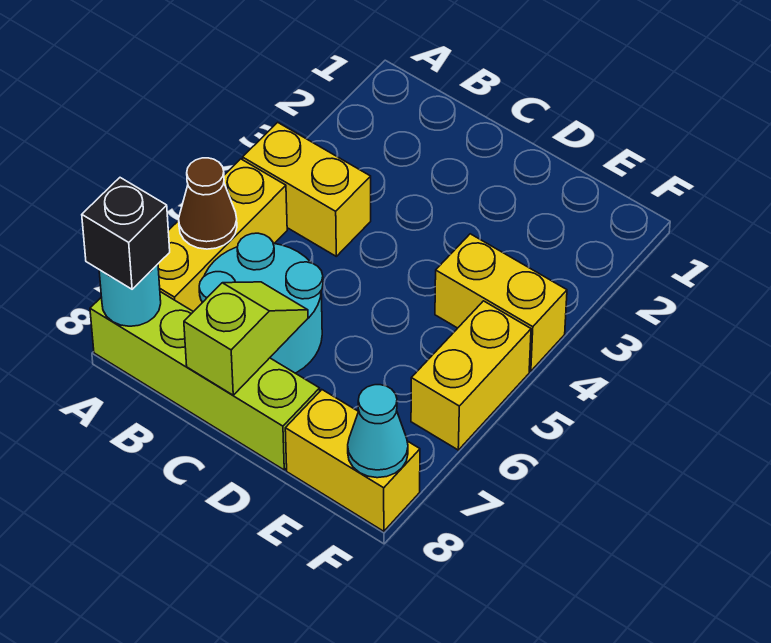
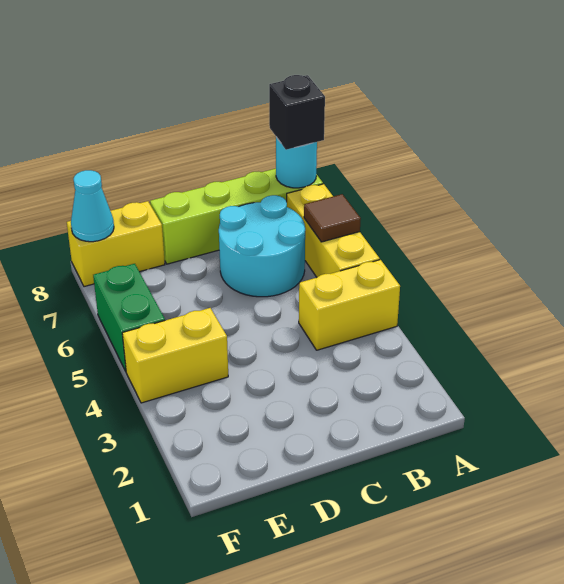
brown cone A6 level 2 -> brown tile A6 level 2
lime slope C7:C8 level 2 top 8 -> none
yellow brick F5:F6 level 1 -> green brick F5:F6 level 1

